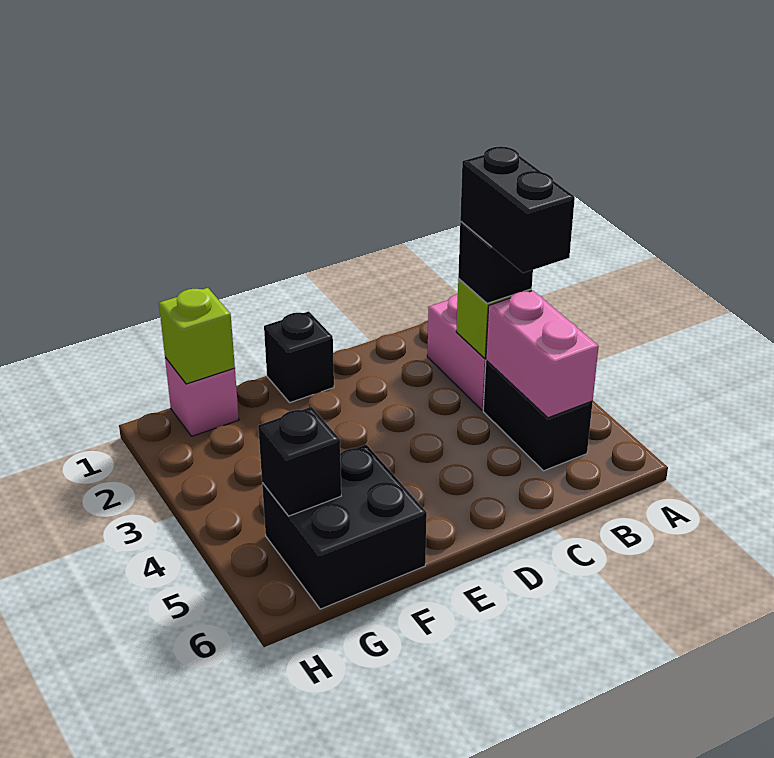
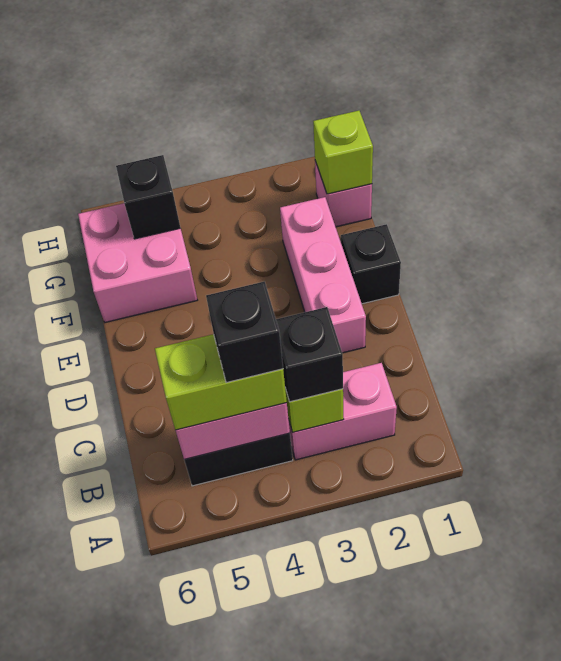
black brick B3:B4 level 4 -> black brick B4 level 4
none -> lime brick B4:B5 level 3
none -> pink brick D2:F2 level 1
black brick F5:G6 level 1 -> pink brick F5:G6 level 1

